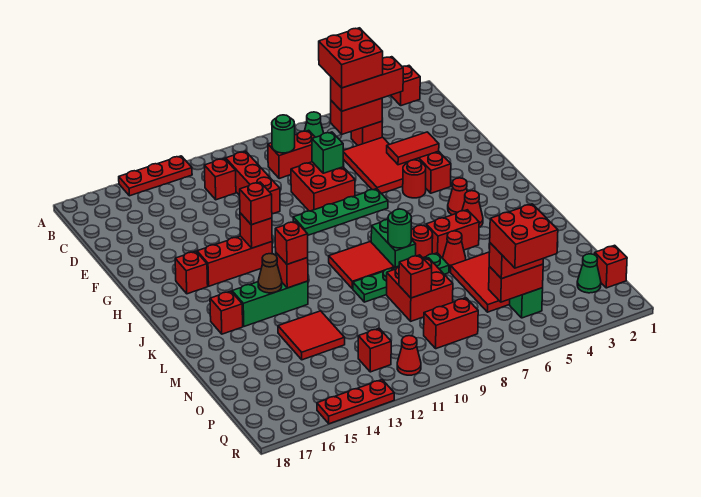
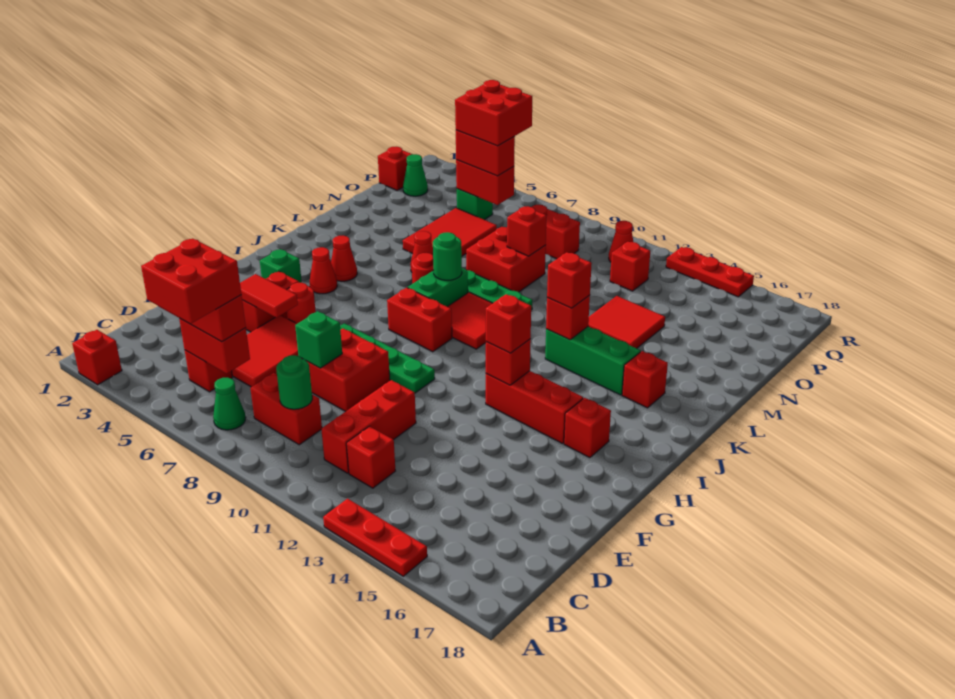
none -> green brick H3 level 1
red brick K5:K6 level 1 -> red brick I8:I9 level 1
brown cone K14 level 2 -> none

